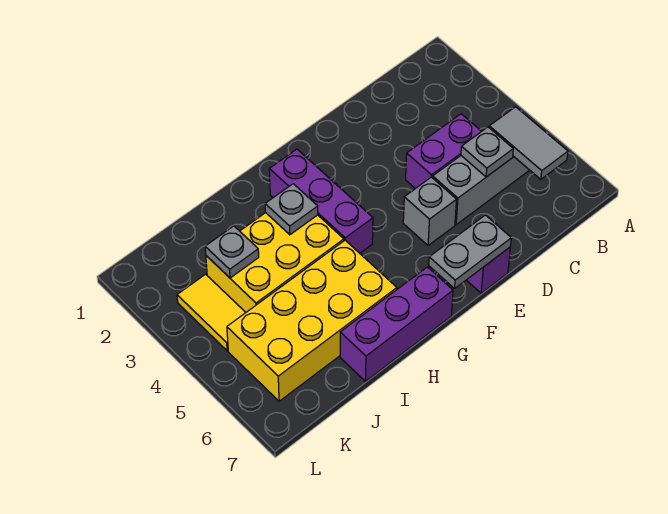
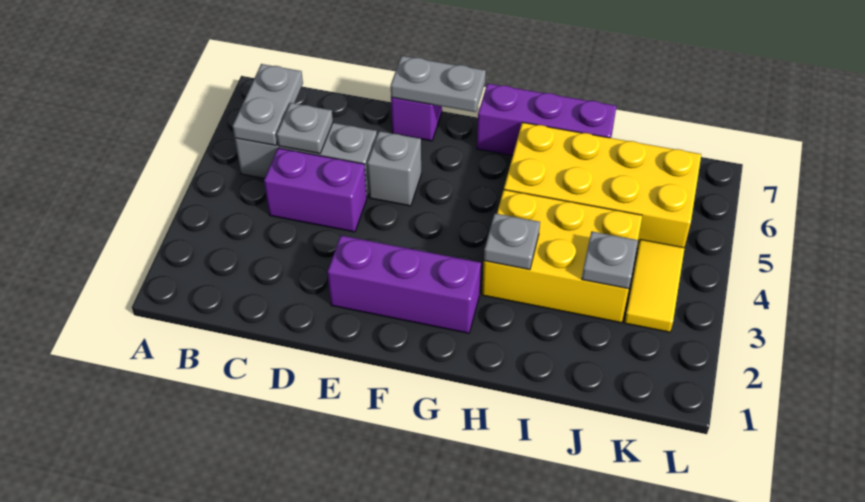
grey tile B5:B6 level 2 -> grey plate B5:B6 level 2
purple brick G2:G4 level 1 -> purple brick E2:G2 level 1

